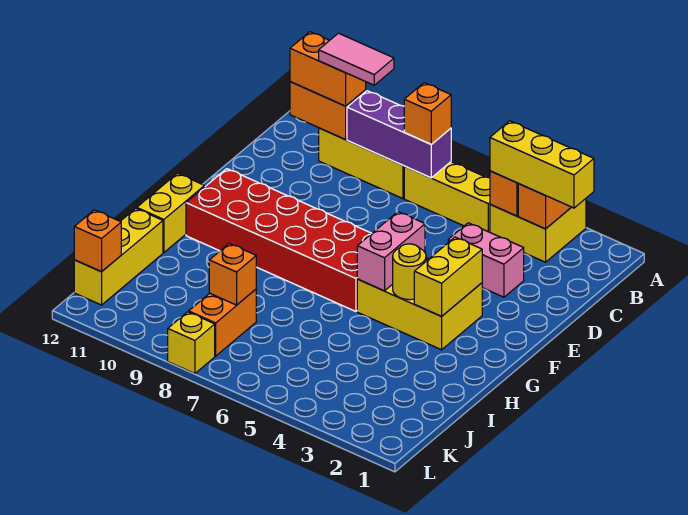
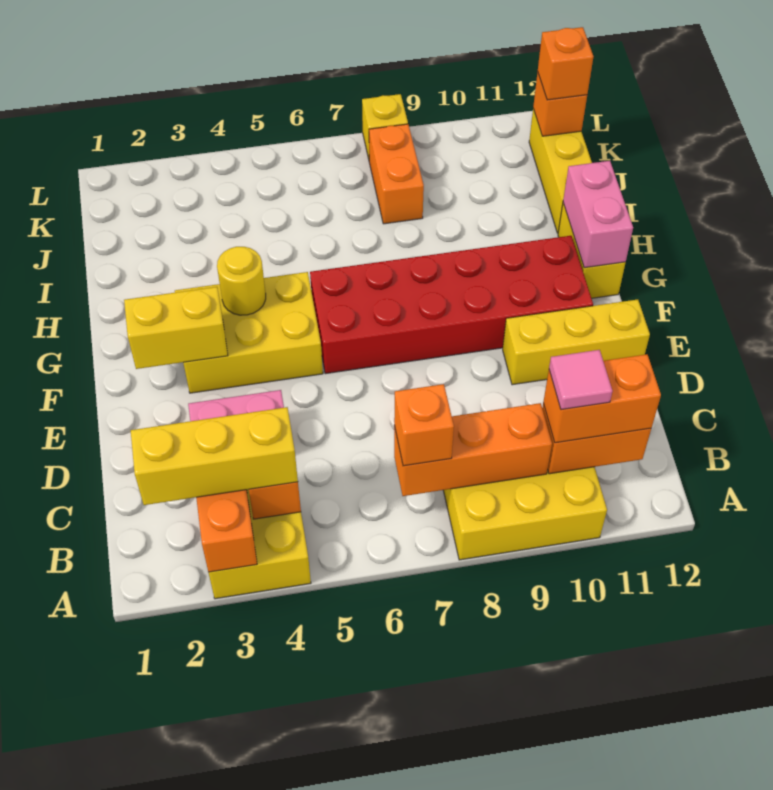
yellow brick B5:B7 level 1 -> yellow brick E10:E12 level 1
purple brick B7:B9 level 2 -> orange brick B7:B9 level 2
pink tile B9:B10 level 4 -> pink tile B10 level 4
yellow brick F3:G3 level 2 -> yellow brick F2:F3 level 2
pink brick F5:G5 level 2 -> pink brick G12:H12 level 2
orange brick J8 level 2 -> orange brick K12 level 3

